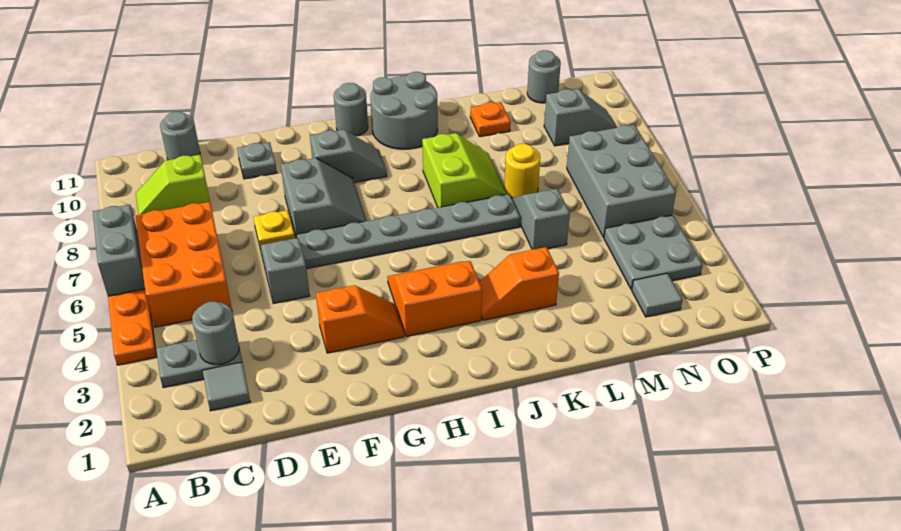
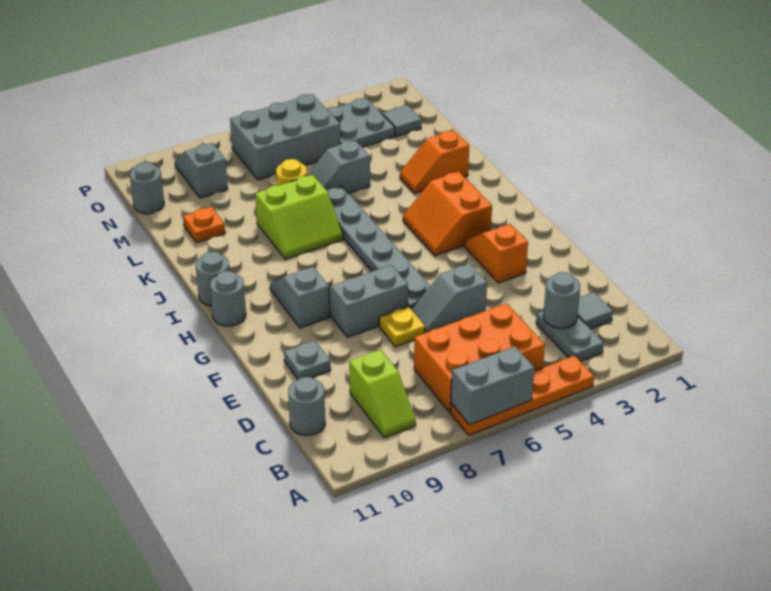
grey round brick I10:J11 level 1 -> grey round brick I11 level 1
orange slope J3:K3 level 1 top K -> orange slope K2:K3 level 1 top 2
lime slope J7:K8 level 1 top J -> lime slope J7:K8 level 1 top K

